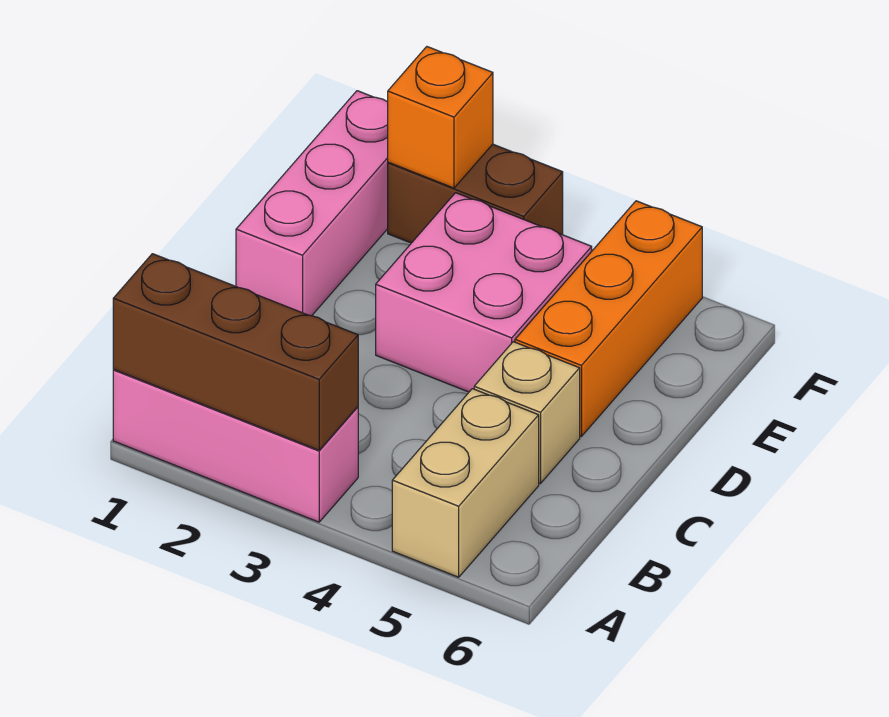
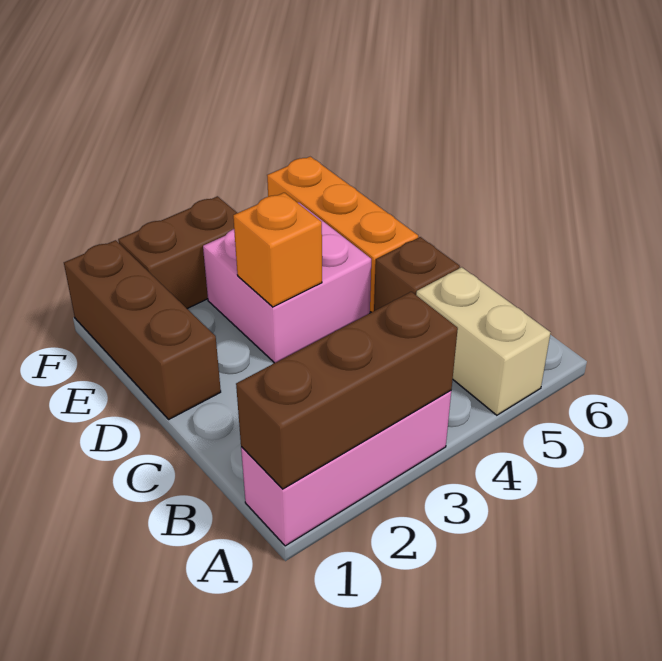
tan brick C5 level 1 -> brown brick C5 level 1
pink brick D1:F1 level 1 -> brown brick D1:F1 level 1
orange brick F2 level 2 -> orange brick D3 level 2

